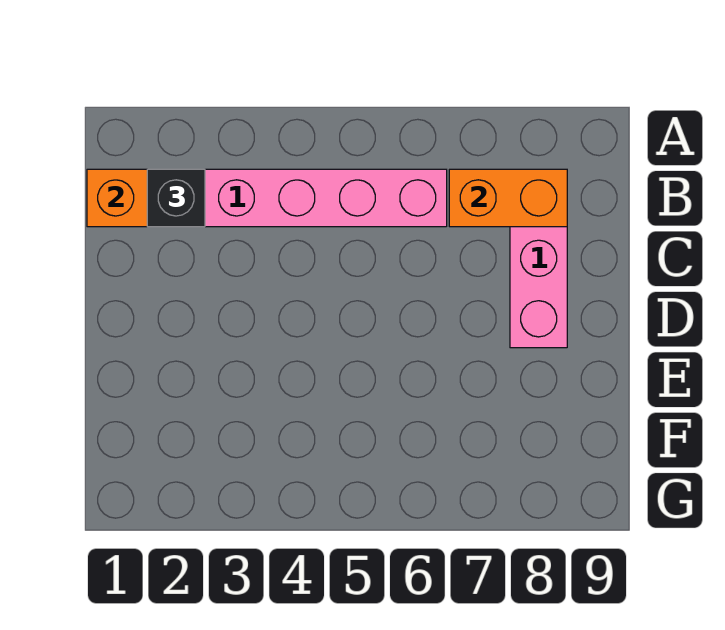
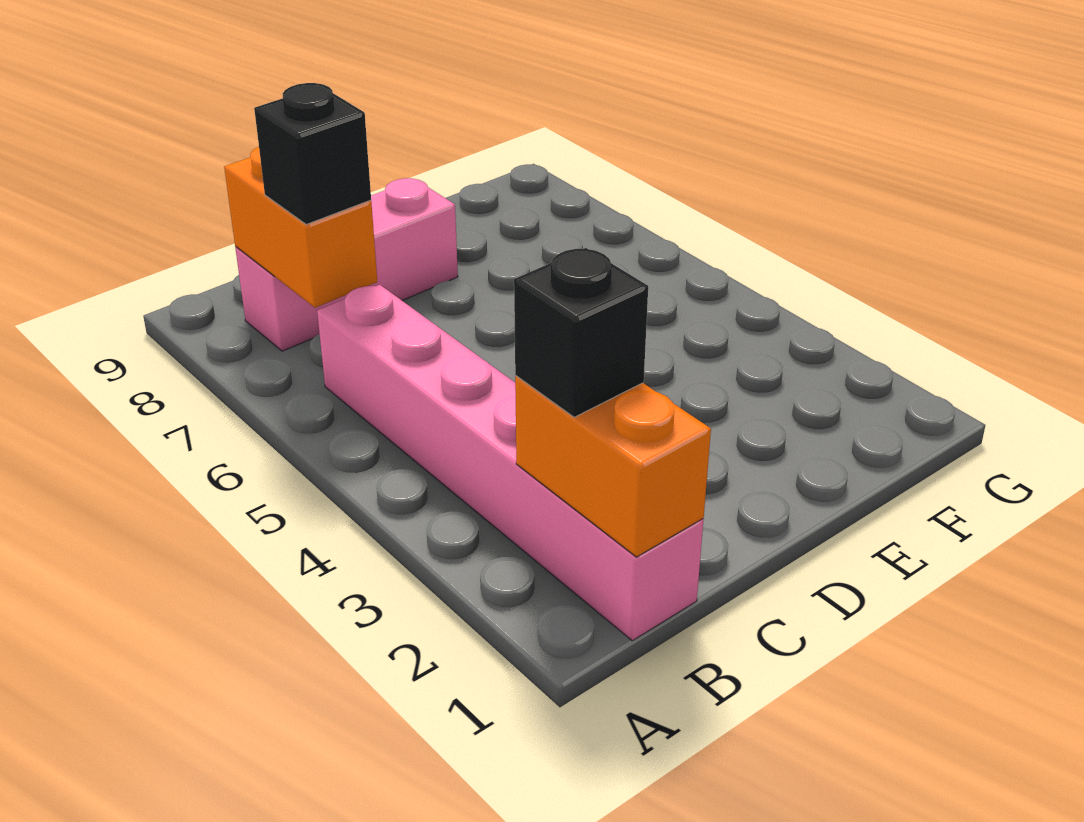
none -> black brick B7 level 3

